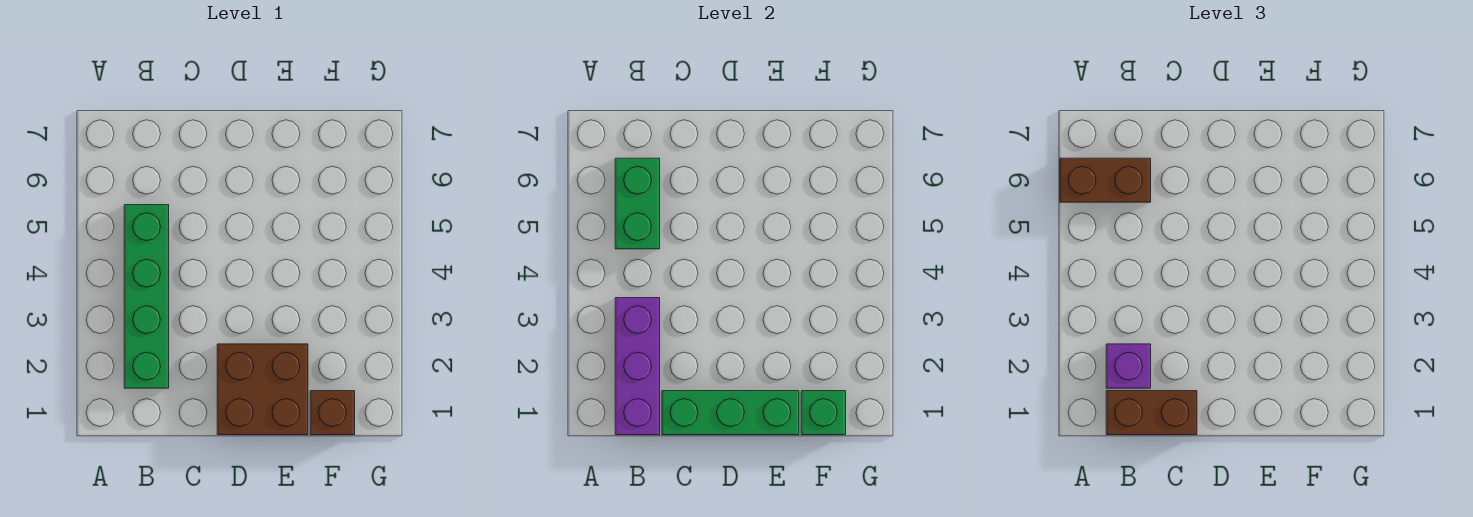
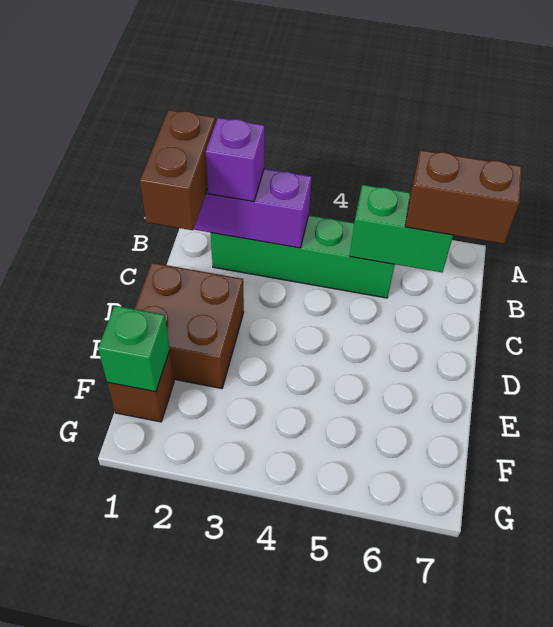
brown brick A6:B6 level 3 -> brown brick B6:B7 level 3
green brick C1:E1 level 2 -> none

